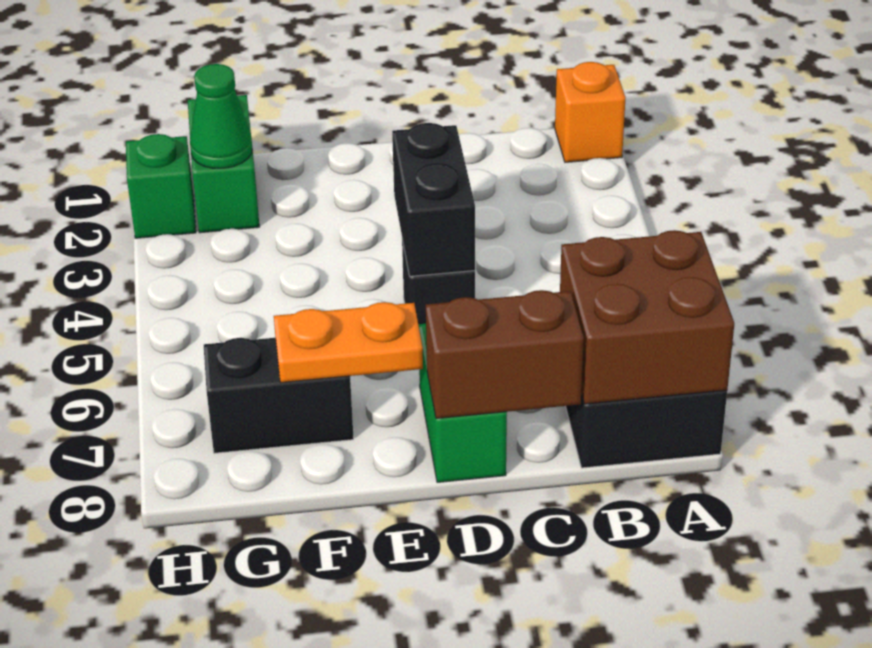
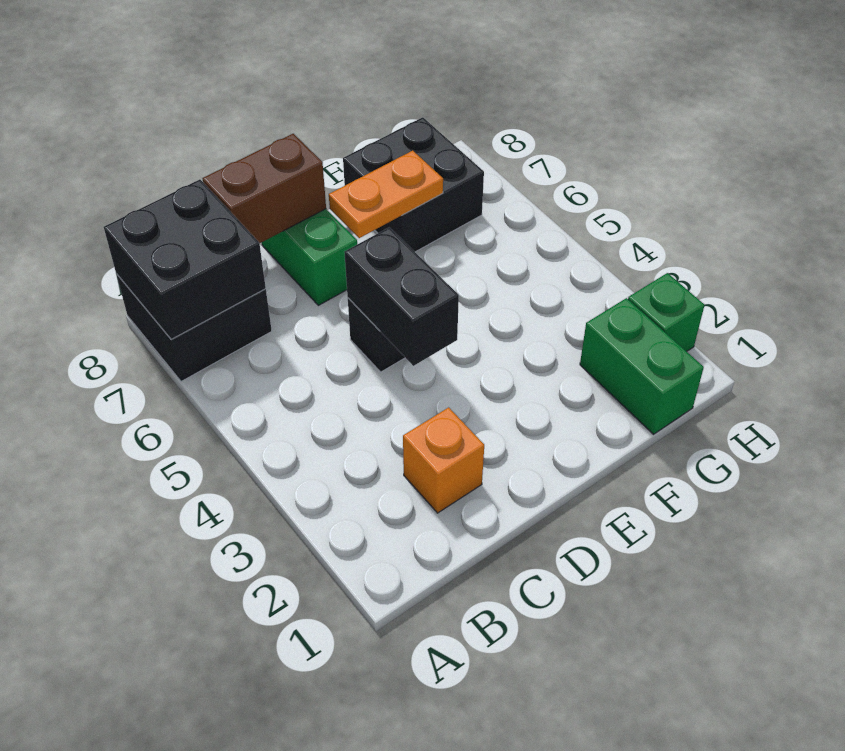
orange brick A1 level 1 -> orange brick C2 level 1
brown brick A7:B8 level 2 -> black brick A7:B8 level 2
black brick F7:G7 level 1 -> black brick F7:G8 level 1
green cone G2 level 2 -> none

